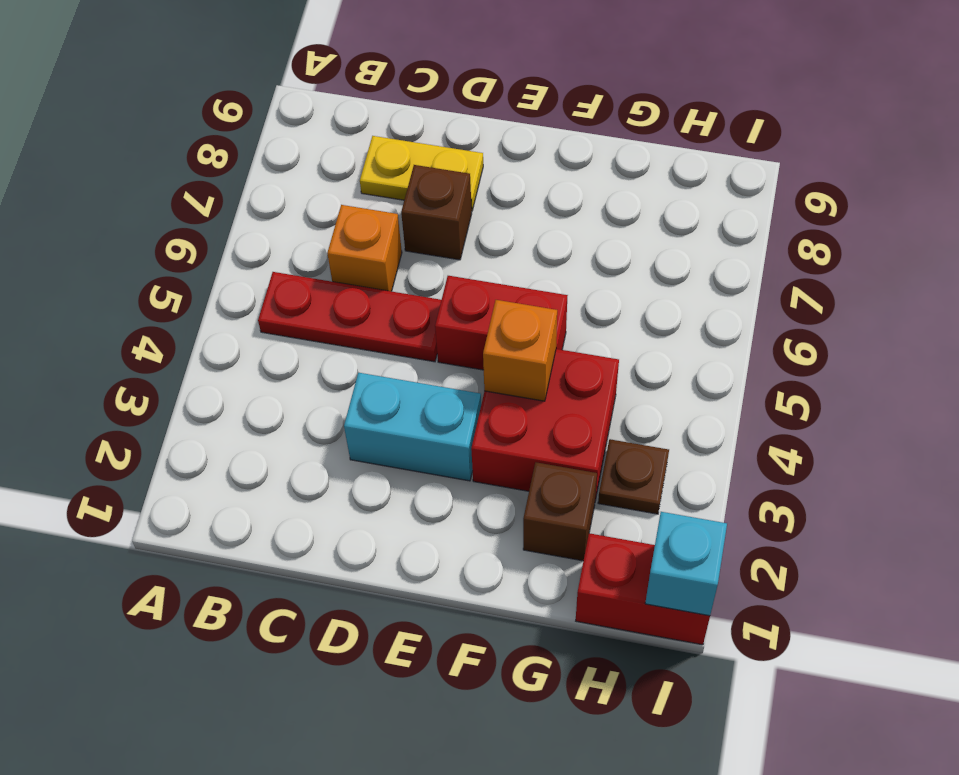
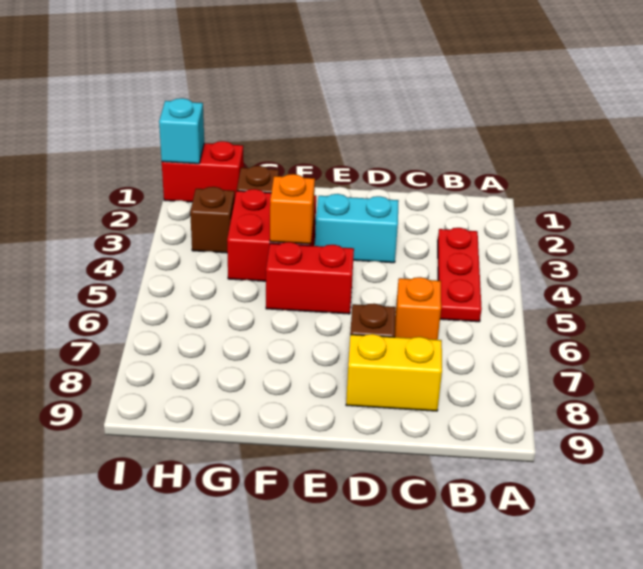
red plate B5:D5 level 1 -> red plate B3:B5 level 1
yellow plate C8:D8 level 1 -> yellow brick C8:D8 level 1
brown plate H3 level 1 -> brown brick H3 level 1

